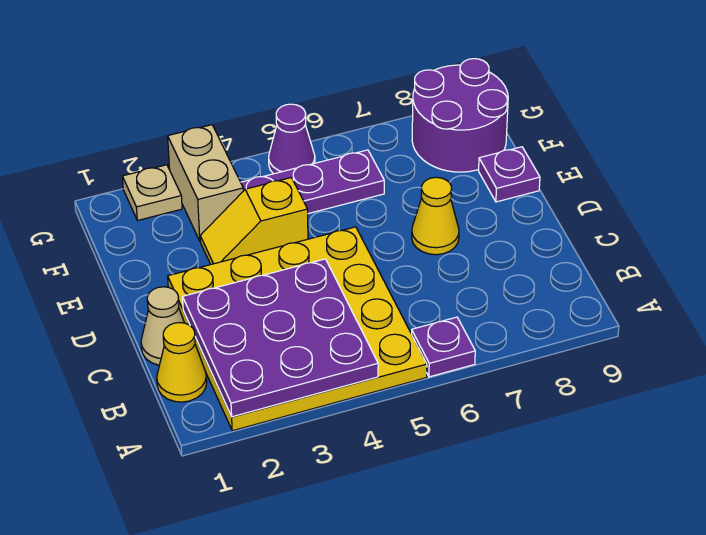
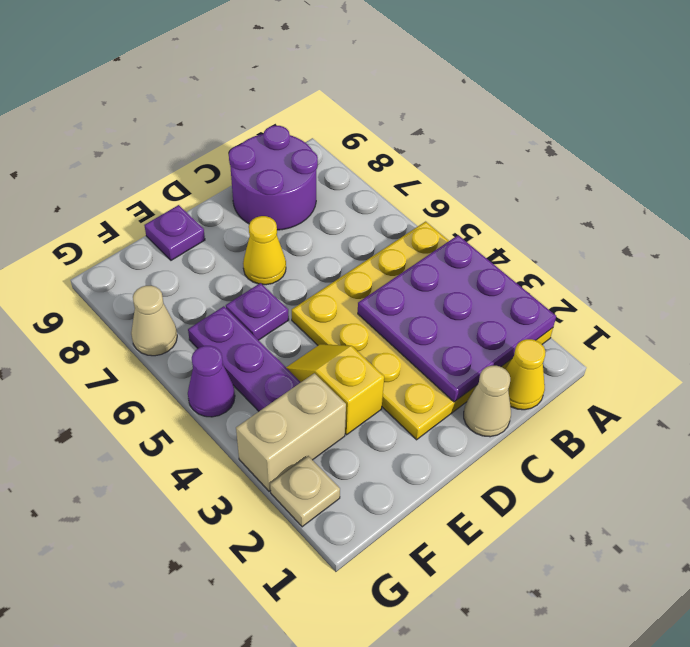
purple plate A6 level 1 -> purple plate E6 level 1
yellow slope E3:E4 level 1 top 4 -> yellow slope E3:E4 level 1 top 3
purple round brick F8:G9 level 1 -> purple round brick B8:C9 level 1
none -> tan cone G7 level 1

